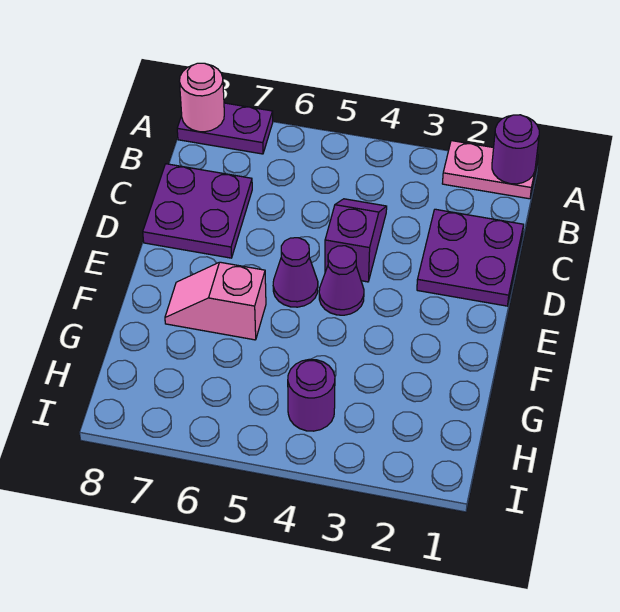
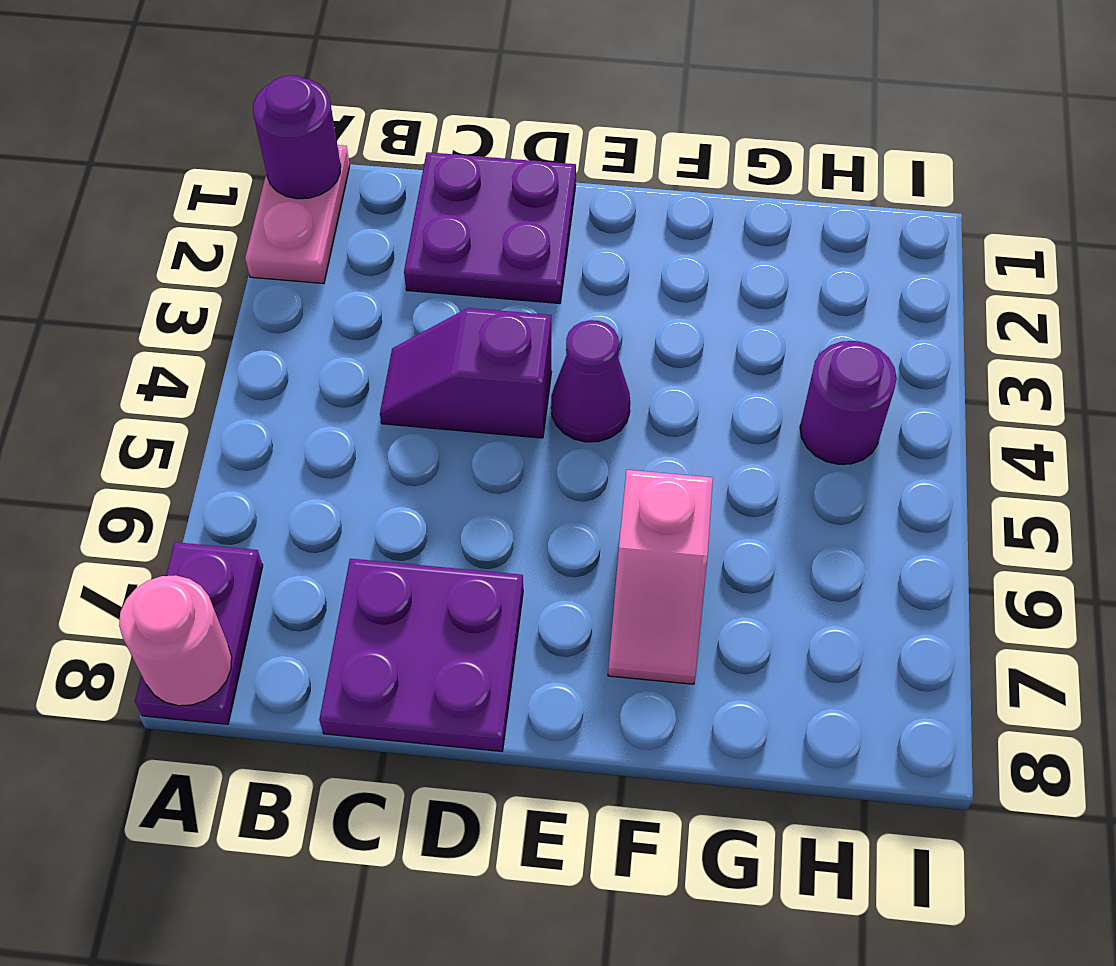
purple cone E5 level 1 -> none

